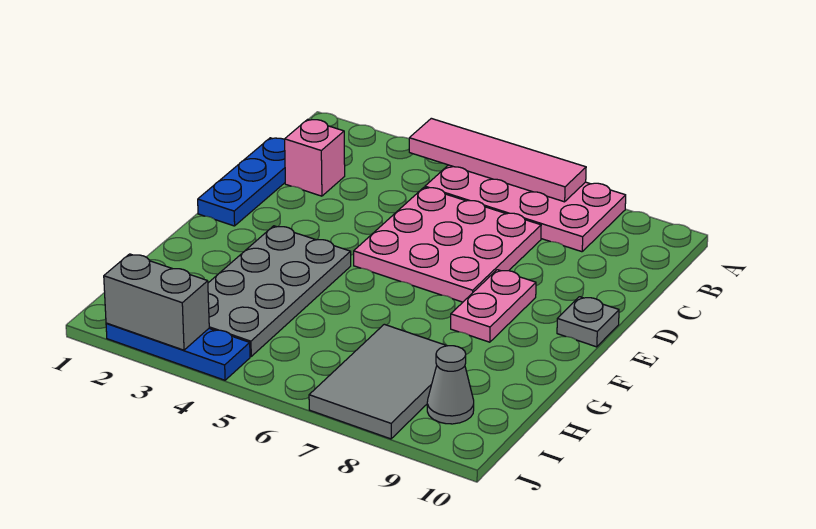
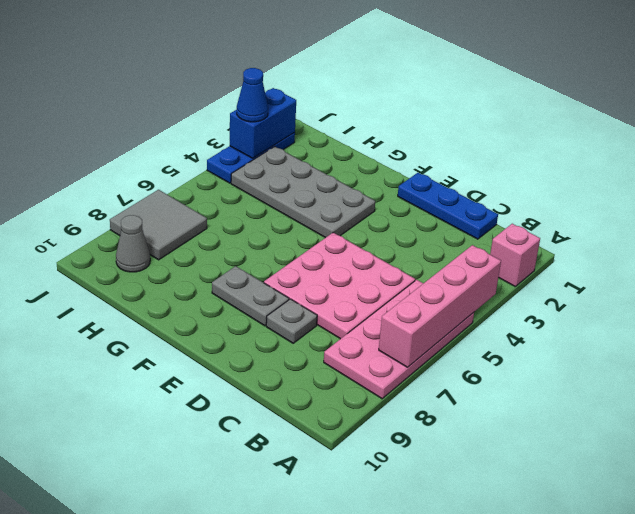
pink tile A4:A7 level 2 -> pink brick A4:A7 level 2
pink brick C2 level 1 -> pink brick A2 level 1
pink plate E8:F8 level 1 -> grey plate E8:F8 level 1
grey plate E10 level 1 -> grey plate D8 level 1
grey tile H7:J8 level 1 -> grey tile I7:J8 level 1
grey brick J2:J3 level 2 -> blue brick J2:J3 level 2
none -> blue cone J3 level 3

